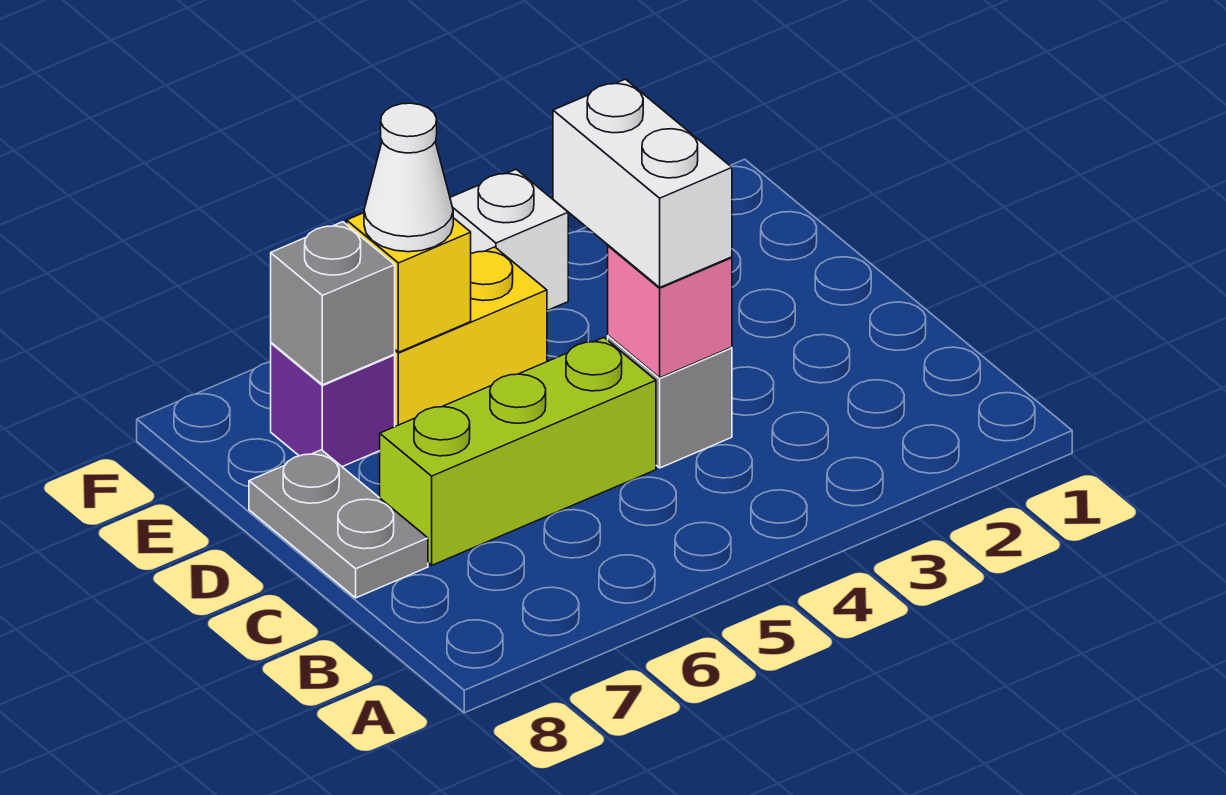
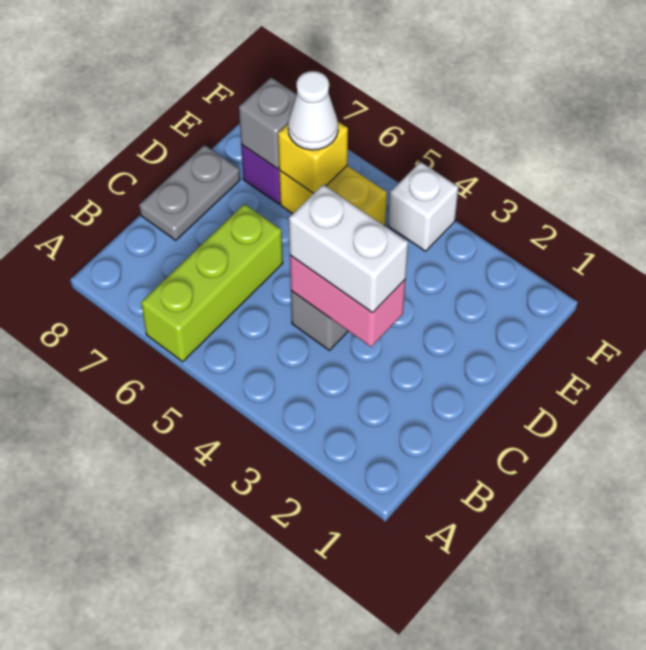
pink brick C4 level 2 -> pink brick C3:C4 level 2
white brick C4:D4 level 3 -> white brick C3:C4 level 3
lime brick C5:C7 level 1 -> lime brick A6:C6 level 1

